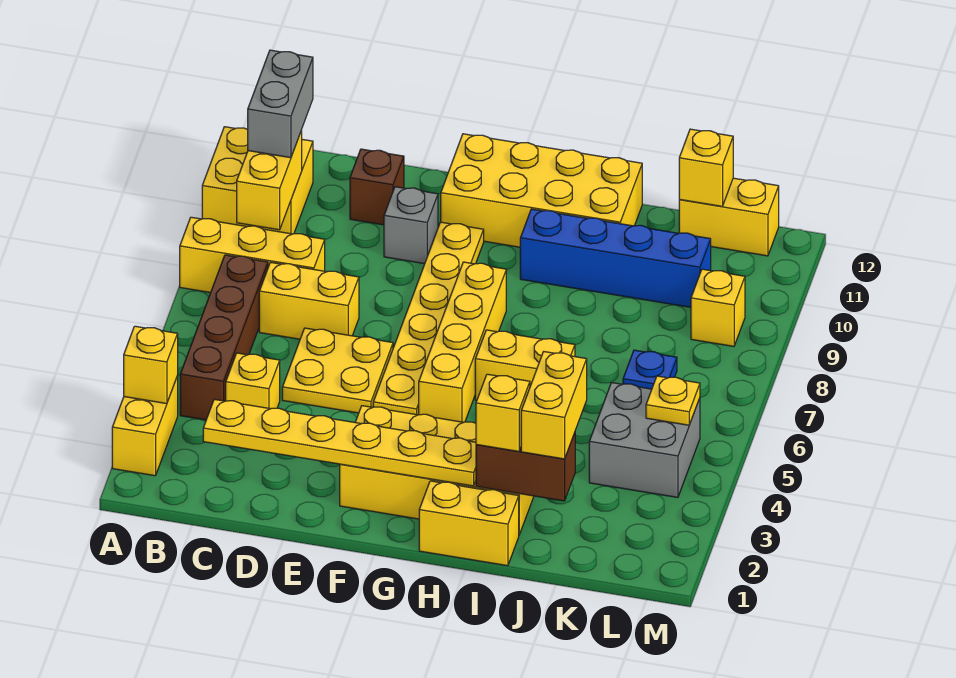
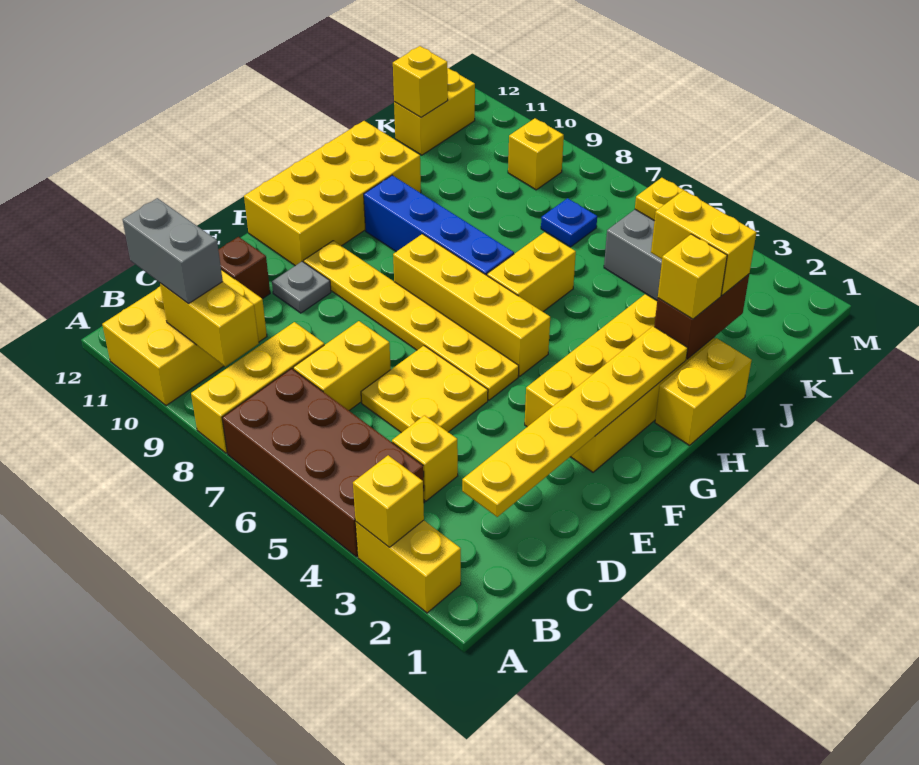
yellow brick A10:B11 level 1 -> yellow brick A10:C11 level 1
brown brick B4:B7 level 1 -> brown brick A4:B7 level 1
grey brick E10 level 1 -> grey plate E10 level 1
blue brick H10:K10 level 1 -> blue brick H7:H10 level 1

